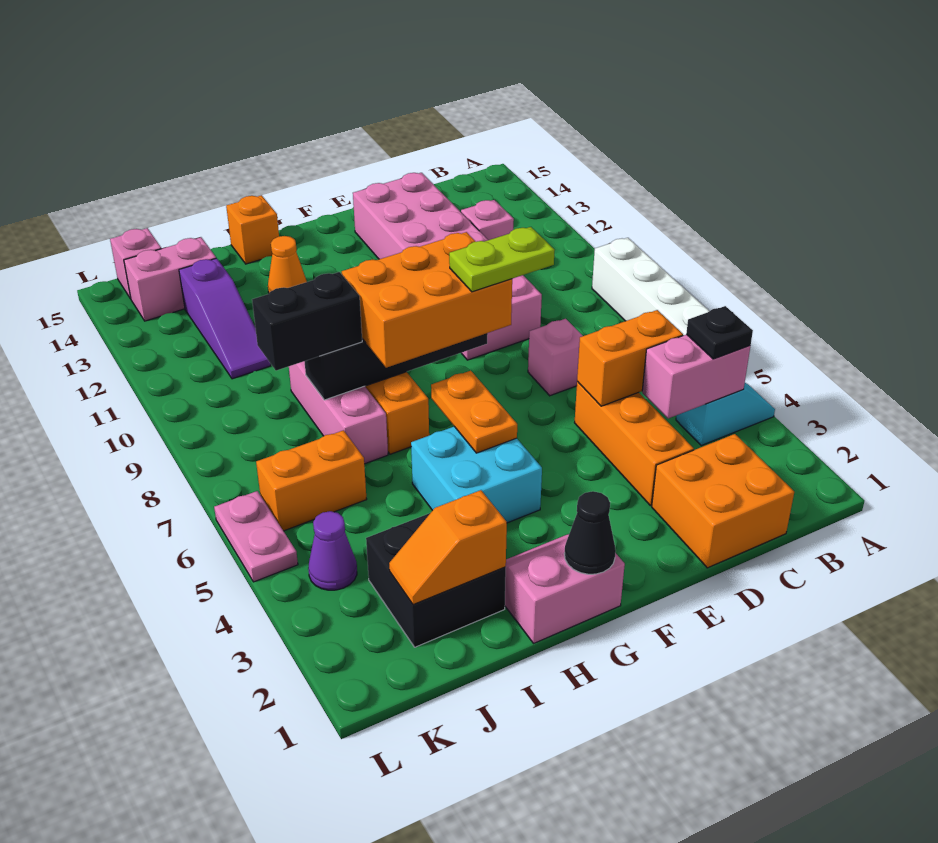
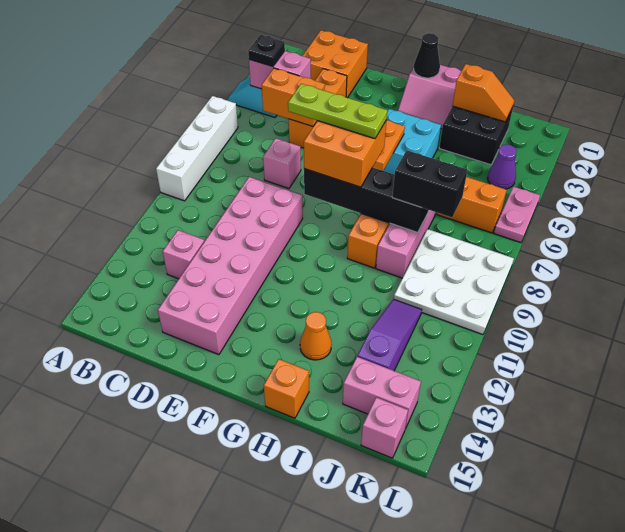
lime plate E7:F7 level 4 -> lime plate E7:G7 level 4
orange brick F7:H8 level 3 -> orange brick F7:G8 level 3
none -> white plate J8:L10 level 1

